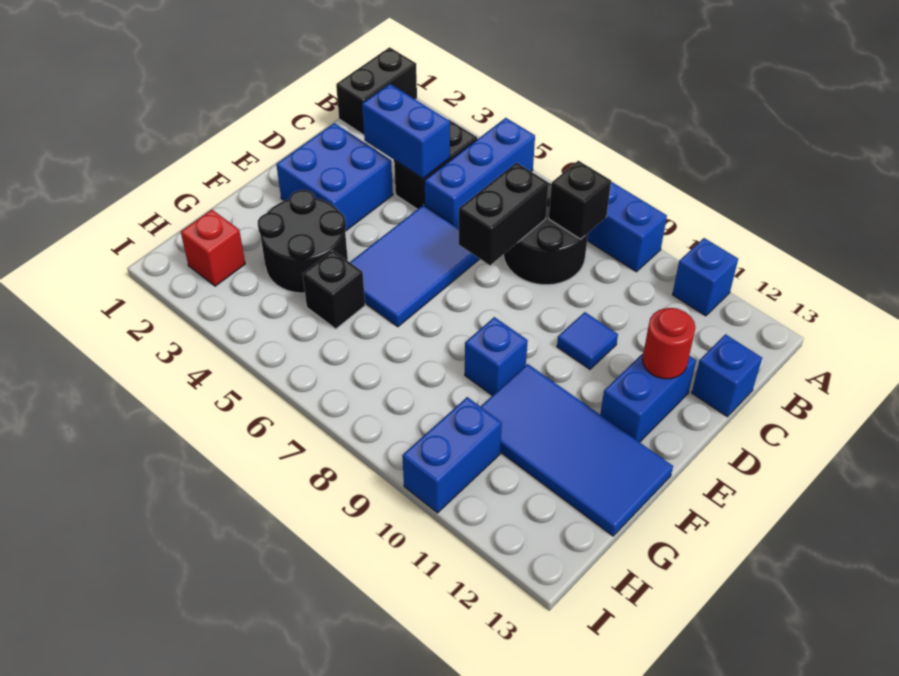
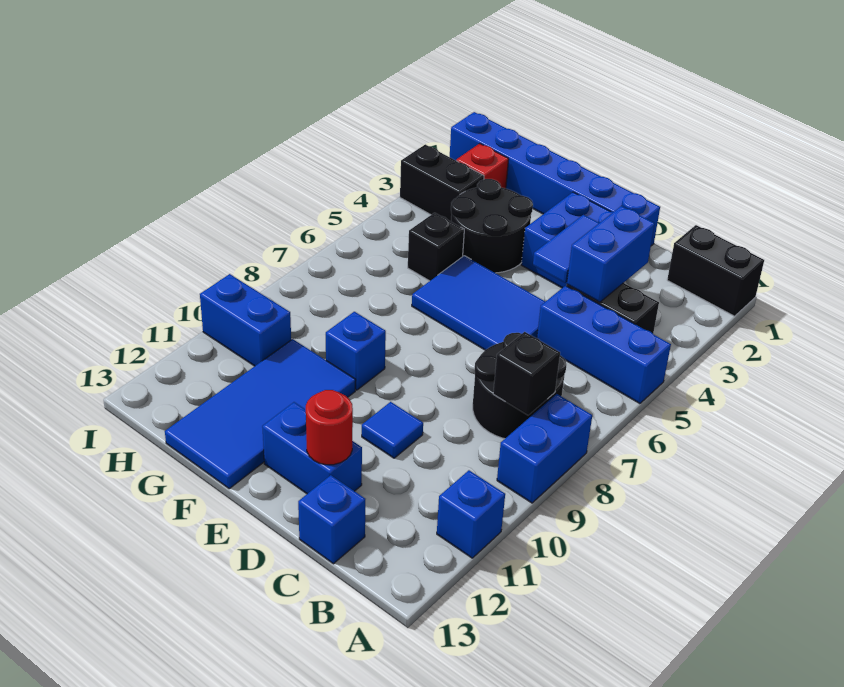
black brick C7:D7 level 2 -> black brick H3:I3 level 1
none -> blue brick D1:I1 level 1
none -> blue tile D3:D4 level 2

